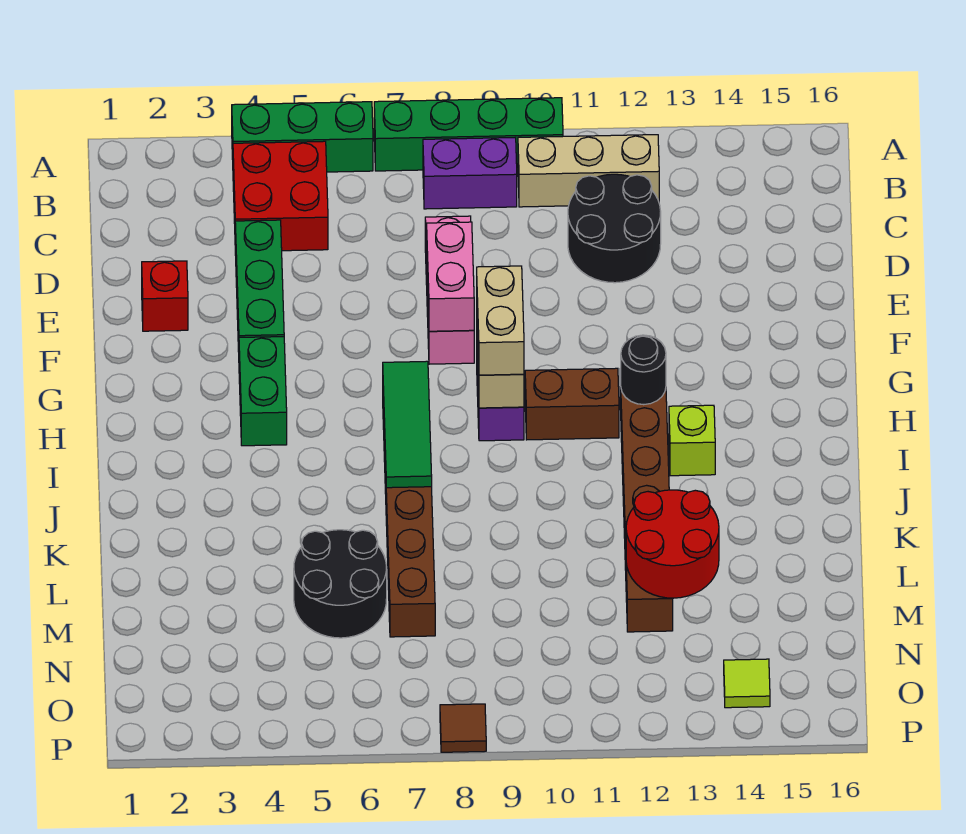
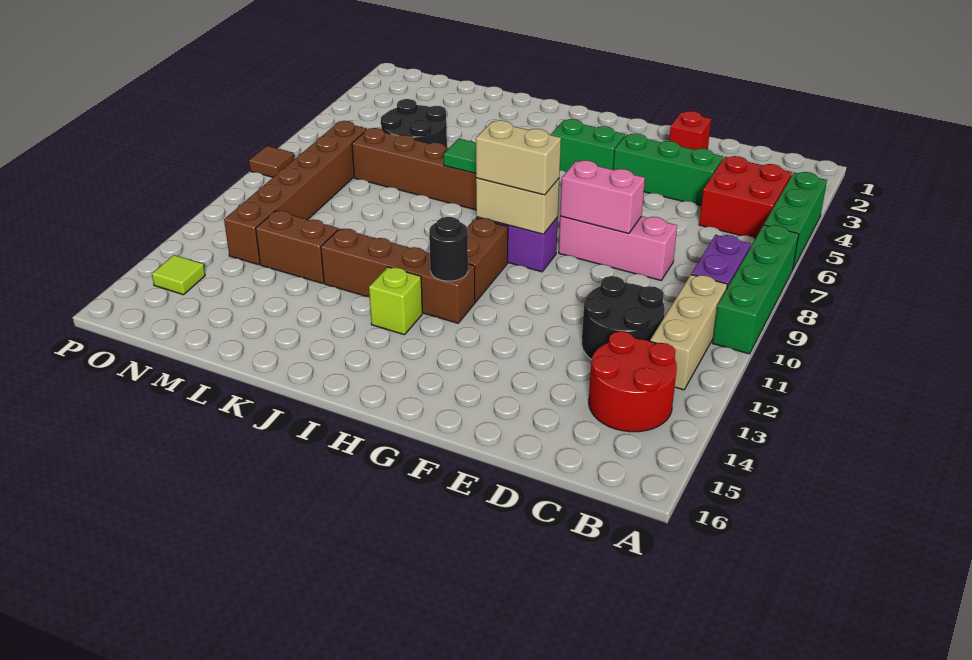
red round brick L12:M13 level 2 -> red round brick B13:C14 level 1
none -> brown brick N7:N12 level 1

